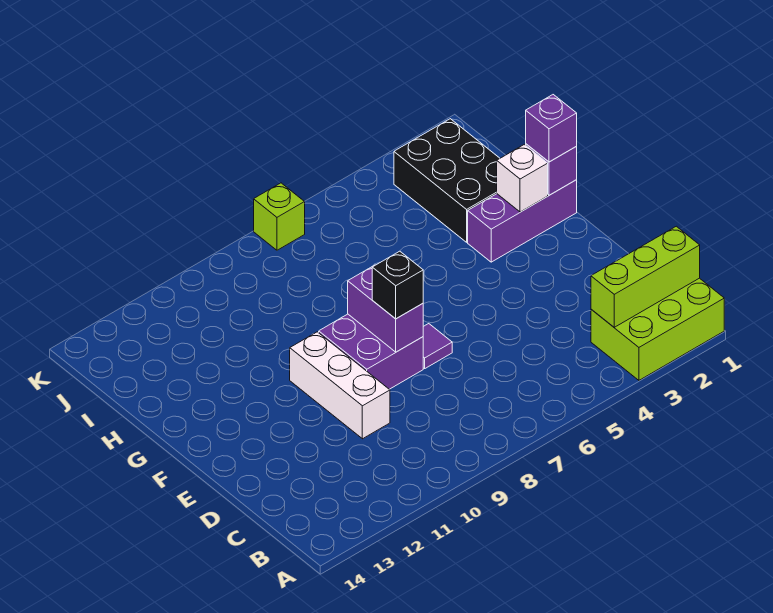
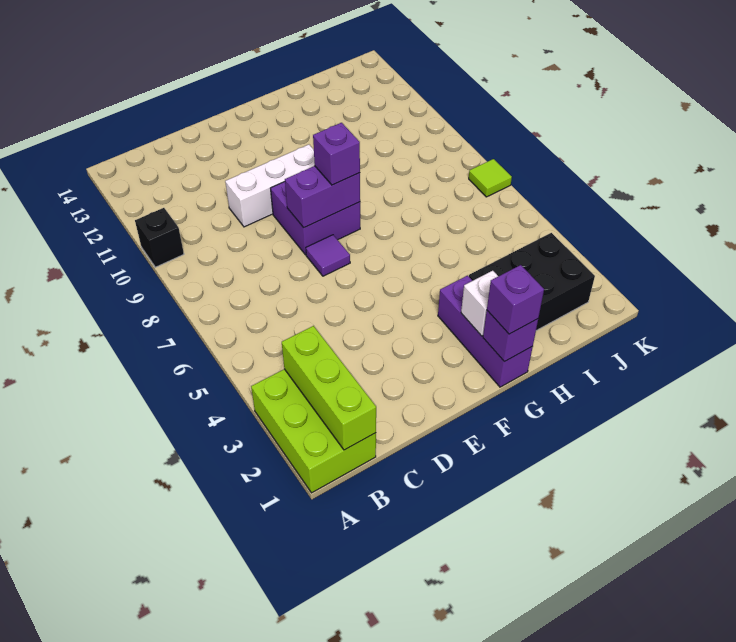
black brick E8 level 3 -> black brick A10 level 1
none -> purple brick F8 level 3
lime brick K7 level 1 -> lime tile K7 level 1

